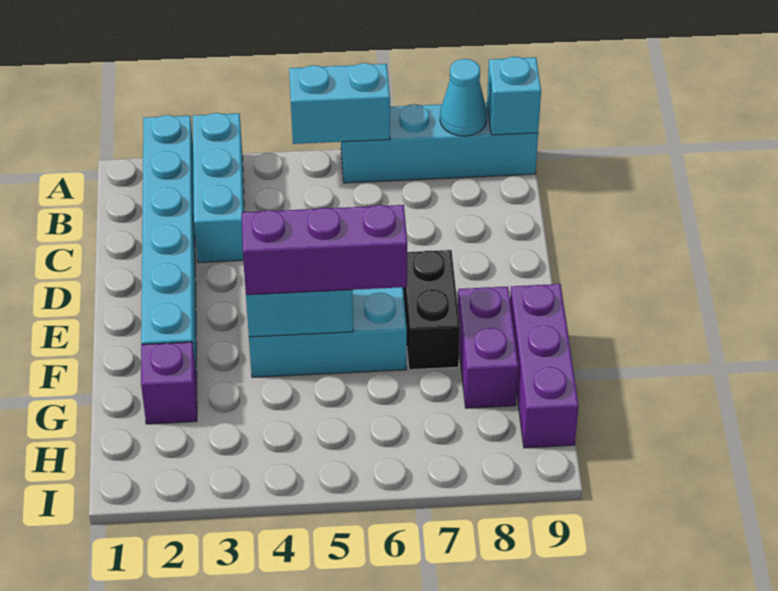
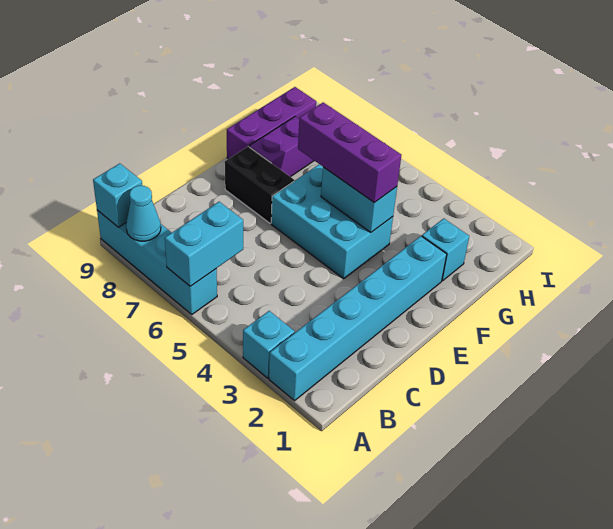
cyan brick A3:C3 level 1 -> cyan brick A3 level 1
cyan brick A5:A6 level 2 -> cyan brick A6:B6 level 2
black brick E7:F7 level 1 -> black brick E7:E8 level 1
purple brick G2 level 1 -> cyan brick G2 level 1

